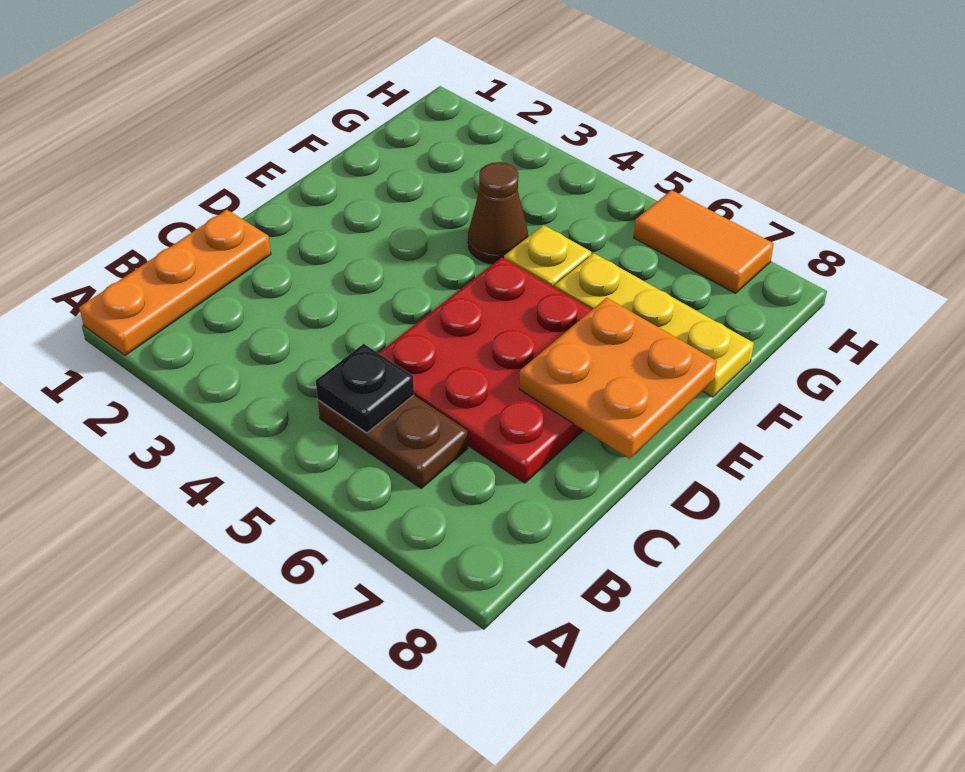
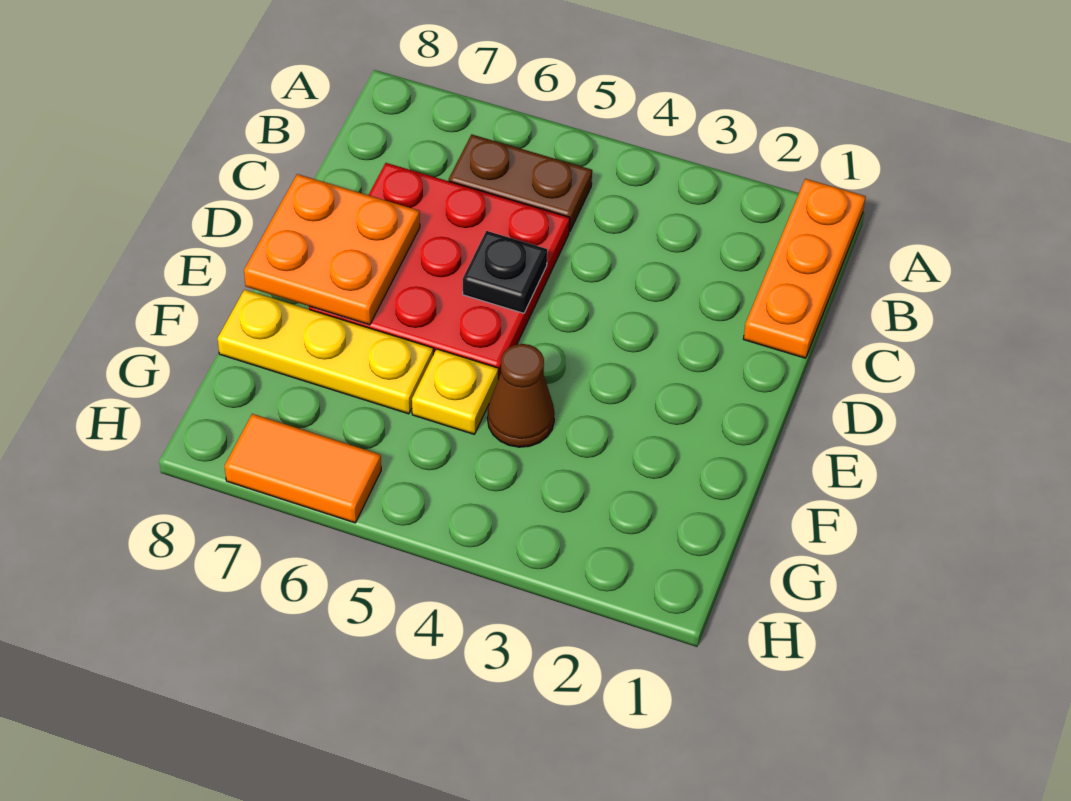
black plate B5 level 2 -> black plate D5 level 2

